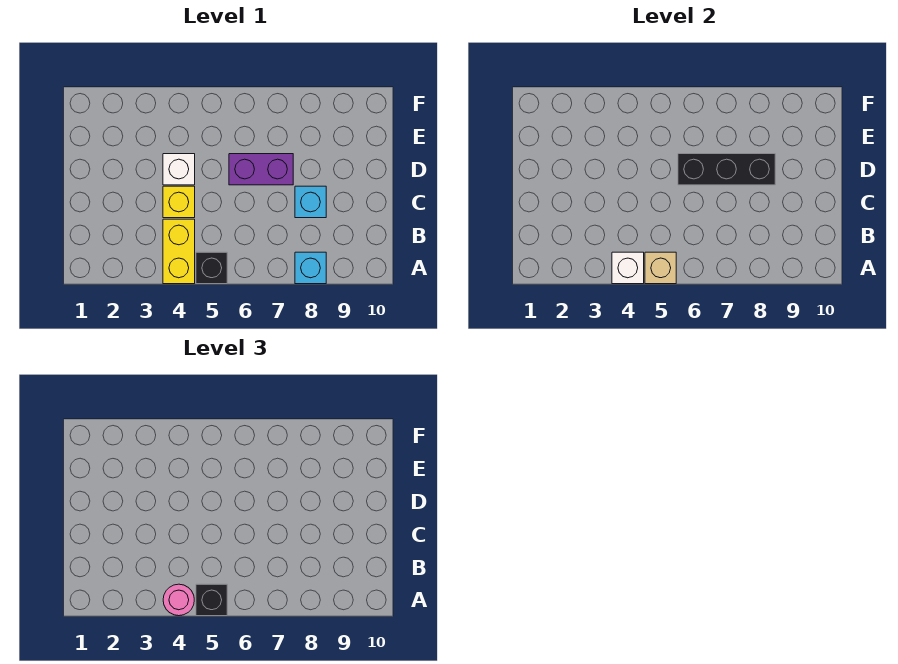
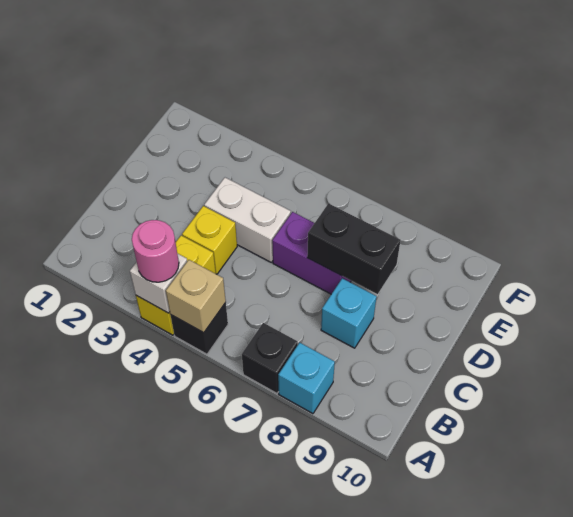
black brick A5 level 3 -> black brick A7 level 1
white brick D4 level 1 -> white brick D4:D5 level 1
black brick D6:D8 level 2 -> black brick D7:D8 level 2

